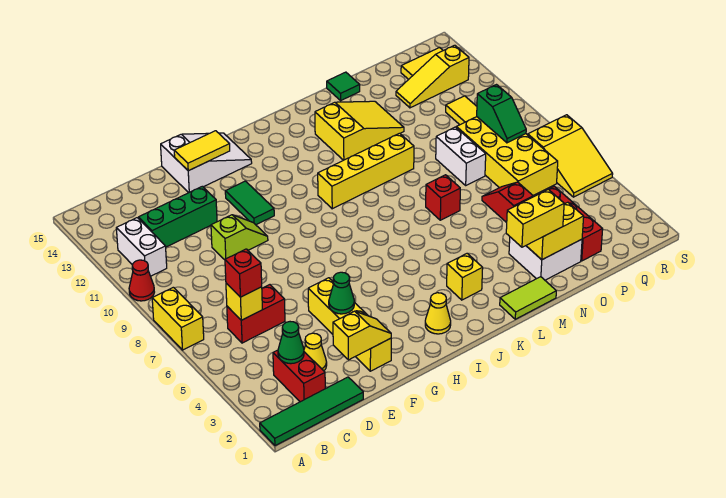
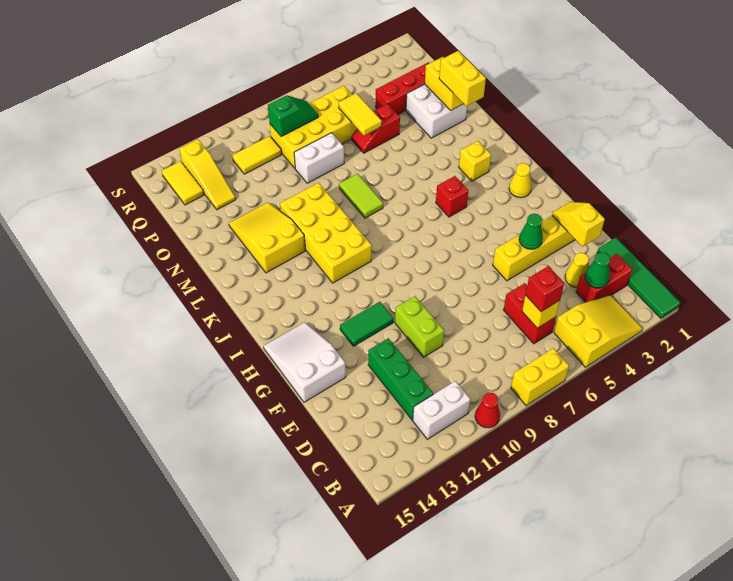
lime slope E10:F10 level 1 top E -> lime brick E10:F10 level 1
yellow tile F14:G14 level 2 -> yellow tile O6:P6 level 2
yellow brick J10:M10 level 1 -> yellow brick J10:M11 level 1
lime tile L1:M1 level 1 -> lime tile L8:M8 level 1
red brick M7 level 1 -> red brick J5 level 1
green tile N15 level 1 -> none
yellow slope R5:S7 level 1 top 7 -> yellow slope A3:B5 level 1 top 5

